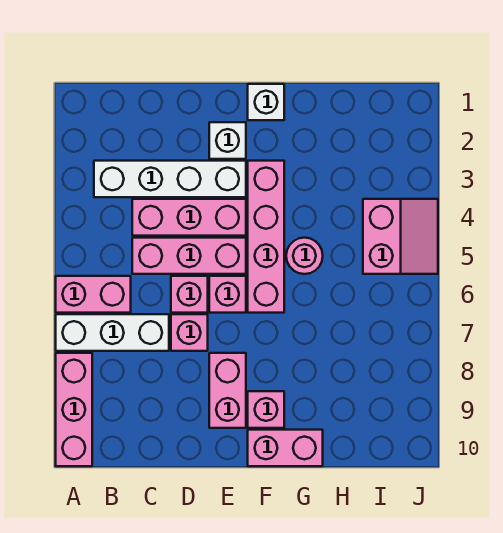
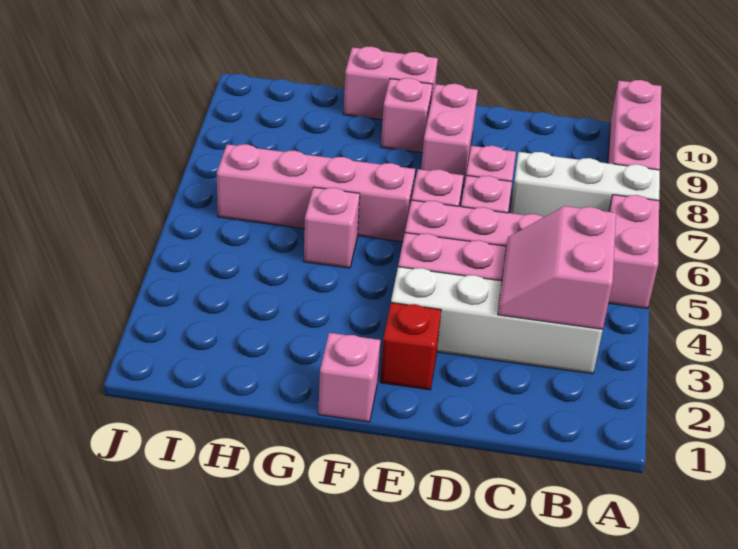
pink brick A6:B6 level 1 -> pink brick A5:A6 level 1
white brick E2 level 1 -> red brick E2 level 1
white brick F1 level 1 -> pink brick F1 level 1
pink brick F3:F6 level 1 -> pink brick F6:I6 level 1
pink round brick G5 level 1 -> pink brick G5 level 1
pink slope I4:J5 level 1 top I -> pink slope B3:C4 level 2 top B

